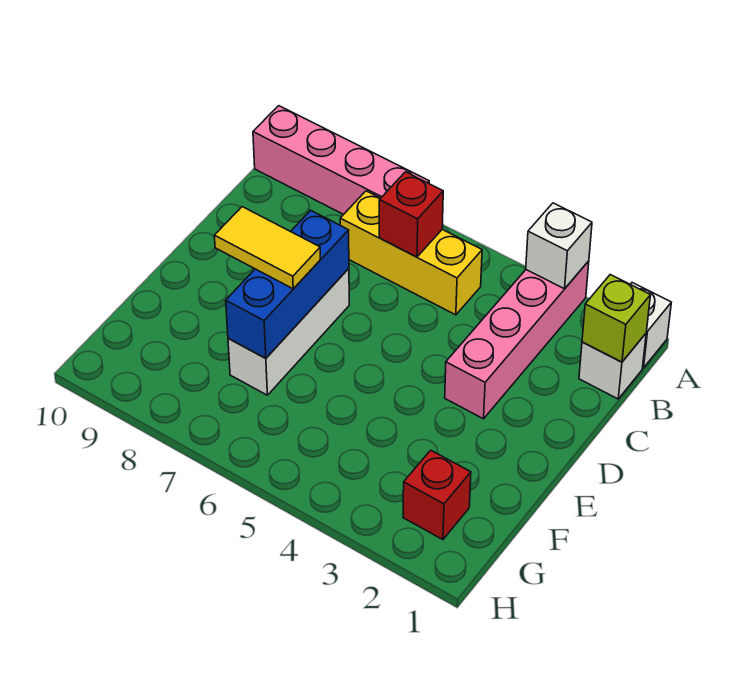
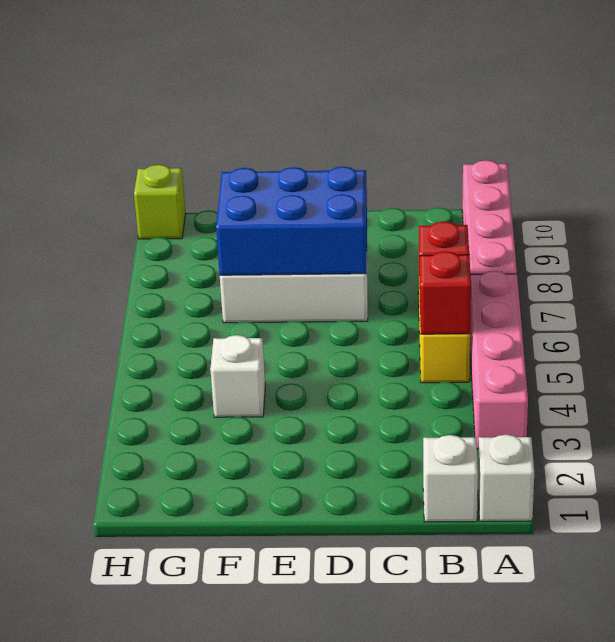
pink brick A3:D3 level 1 -> pink brick A3:A6 level 1
white brick A3 level 2 -> white brick F4 level 1
lime brick B1 level 2 -> lime brick H10 level 1
blue brick D7:F7 level 2 -> blue brick D7:F8 level 2
yellow tile E7:E8 level 3 -> none
red brick G2 level 1 -> red brick B5 level 2

